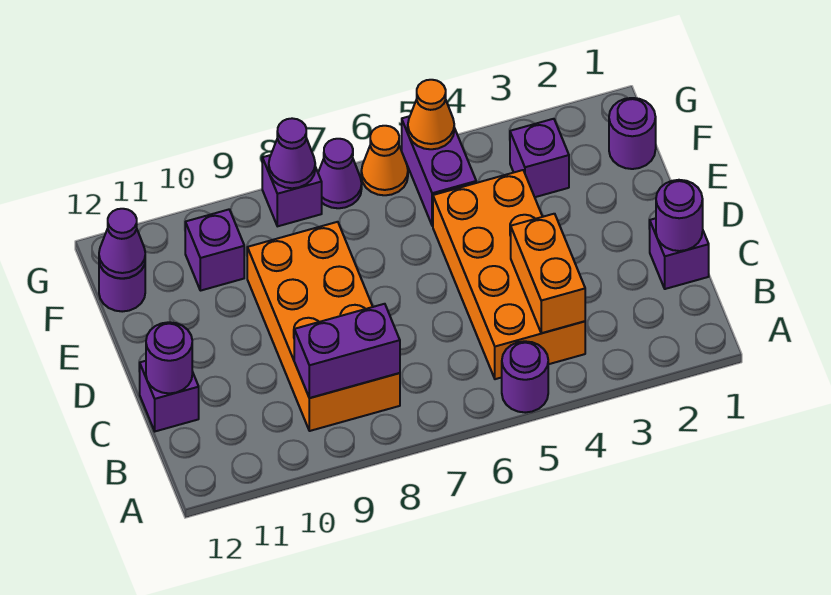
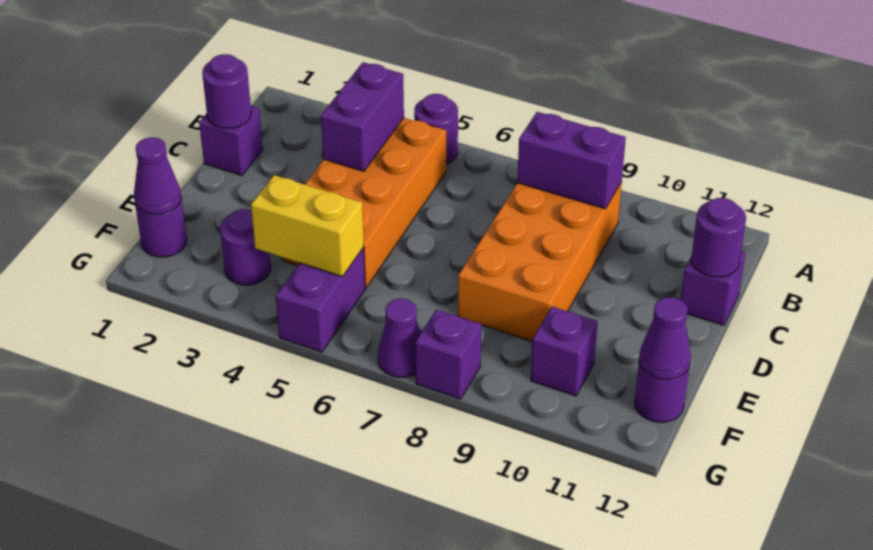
orange brick B4:C4 level 2 -> purple brick B4:C4 level 2
purple brick F3 level 1 -> purple round brick F3 level 1
none -> yellow brick F4:F5 level 2
orange cone G5 level 2 -> none
orange cone G6 level 1 -> none
purple cone G8 level 2 -> purple cone F1 level 2

